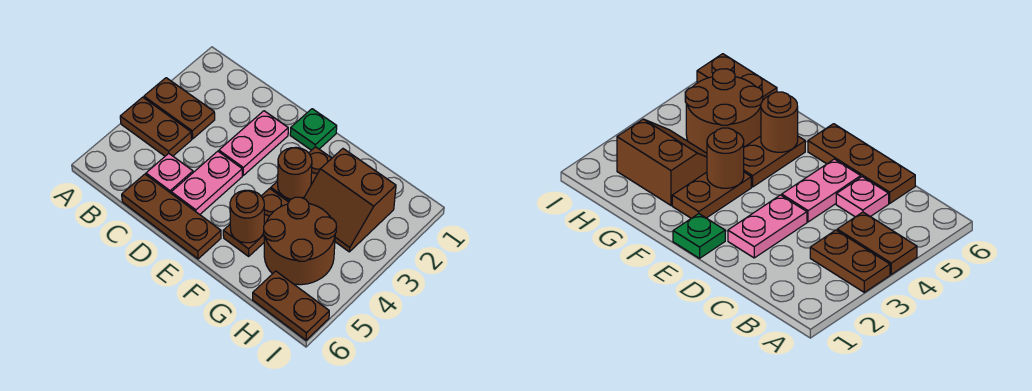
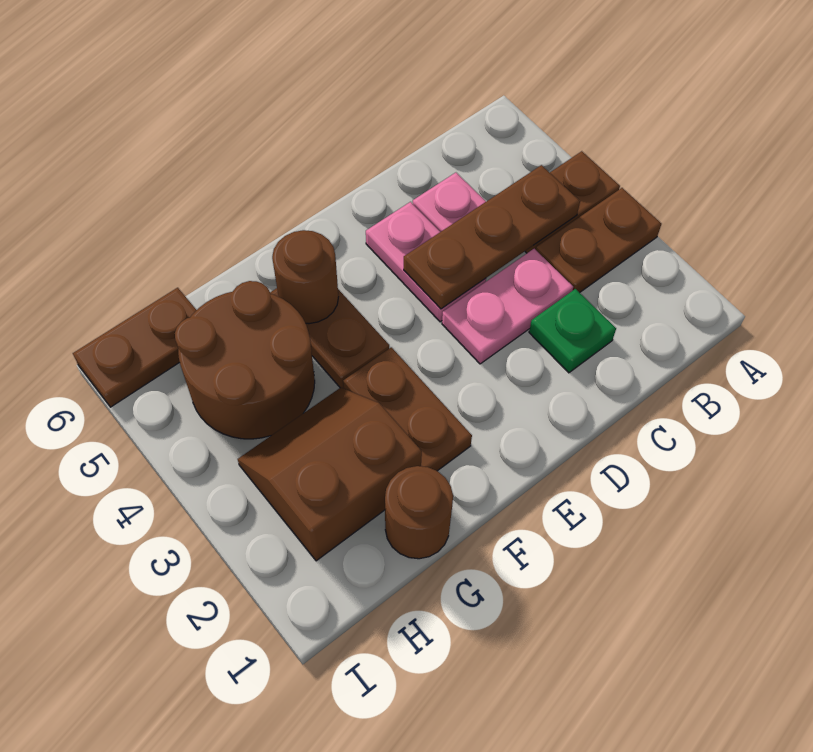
brown plate C6:E6 level 1 -> brown plate B4:D4 level 2
pink plate D2:D3 level 1 -> pink plate C3:D3 level 1
green plate E1 level 1 -> green plate C2 level 1
brown round brick F3 level 2 -> brown round brick G1 level 1

